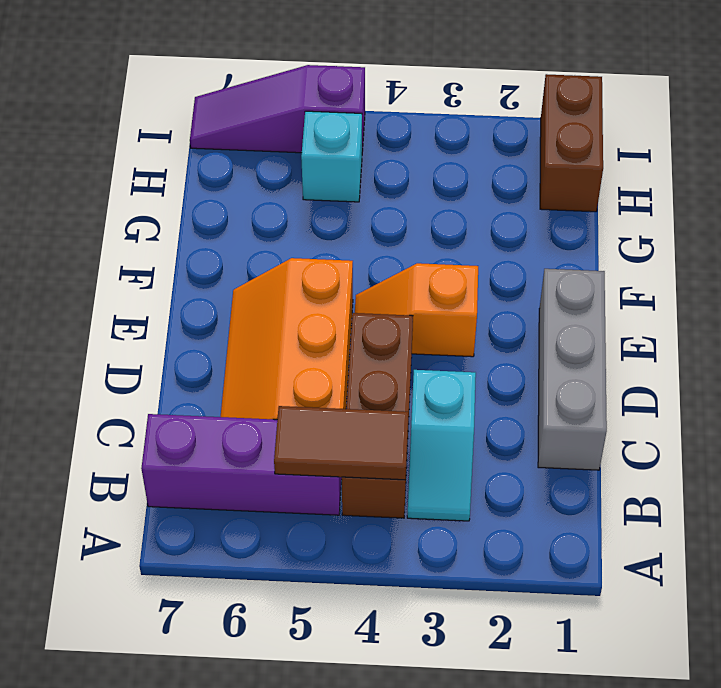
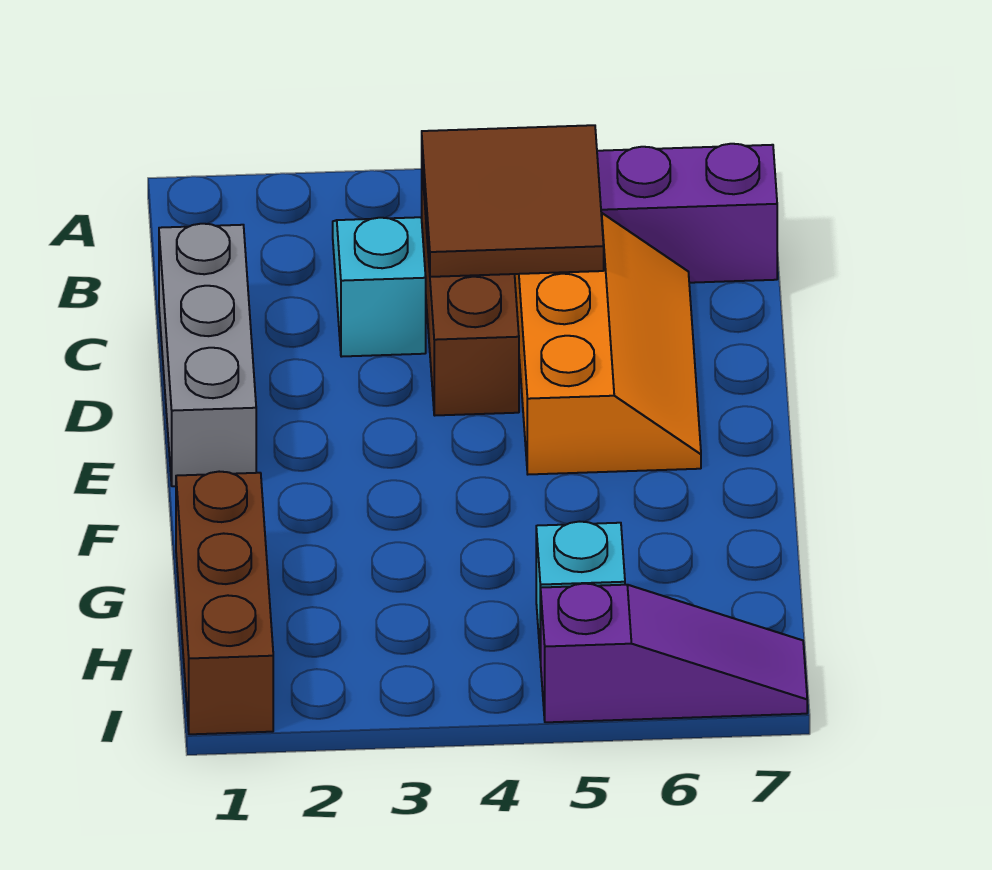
brown tile B4:B5 level 2 -> brown tile B4:C5 level 2
orange slope E3:E4 level 1 top 3 -> none
brown brick H1:I1 level 1 -> brown brick G1:I1 level 1

